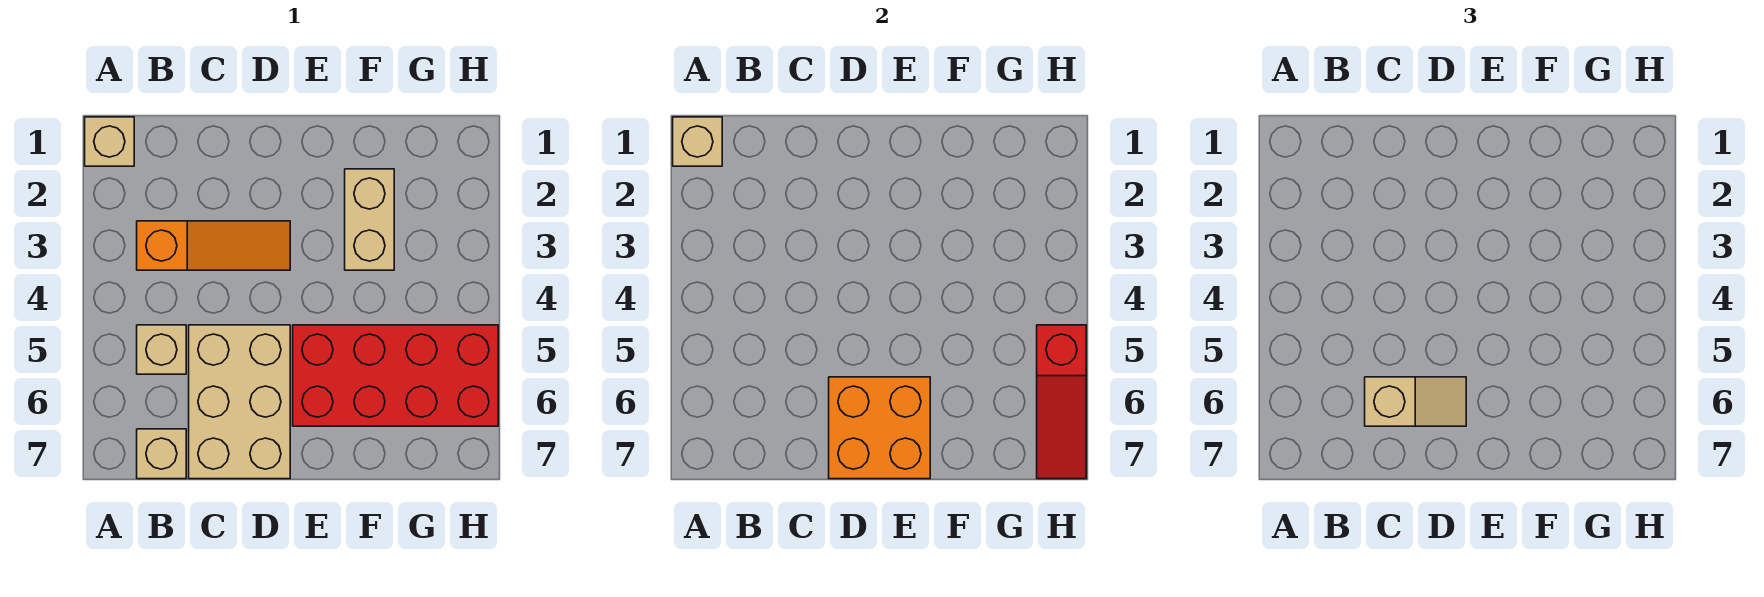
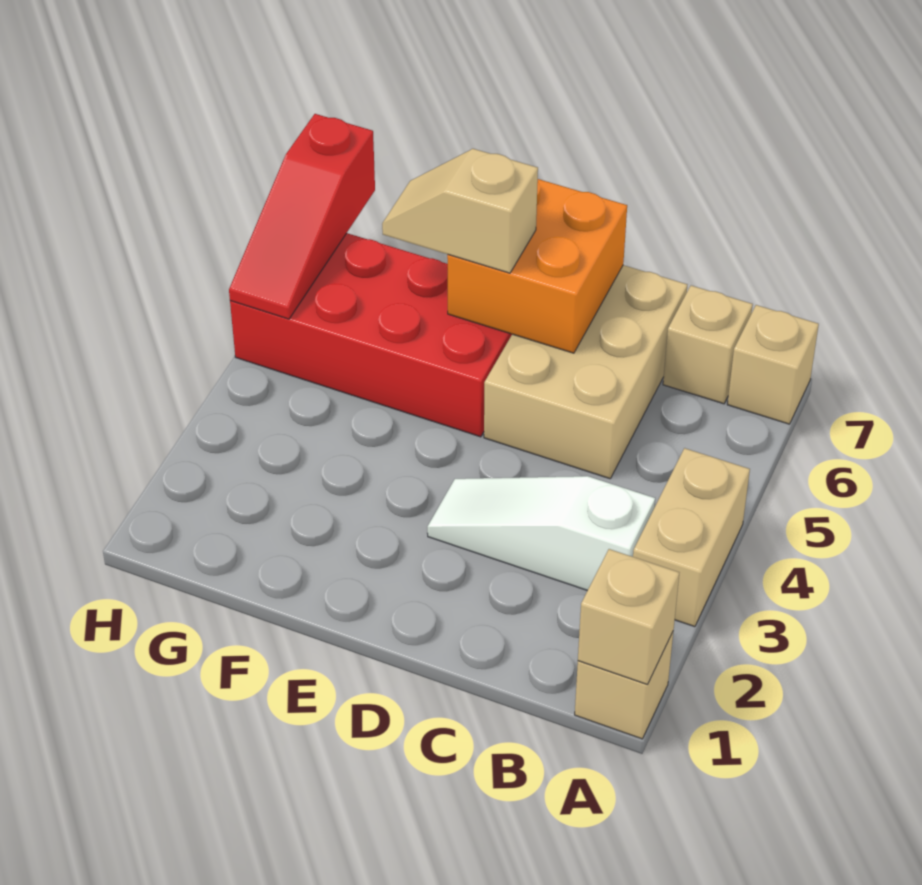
orange slope B3:D3 level 1 top B -> white slope B3:D3 level 1 top B
tan brick B5 level 1 -> tan brick A7 level 1
tan slope C6:D6 level 3 top C -> tan slope E6:F6 level 3 top E
tan brick F2:F3 level 1 -> tan brick A3:A4 level 1
red slope H5:H7 level 2 top 5 -> red slope H5:H7 level 2 top 7

